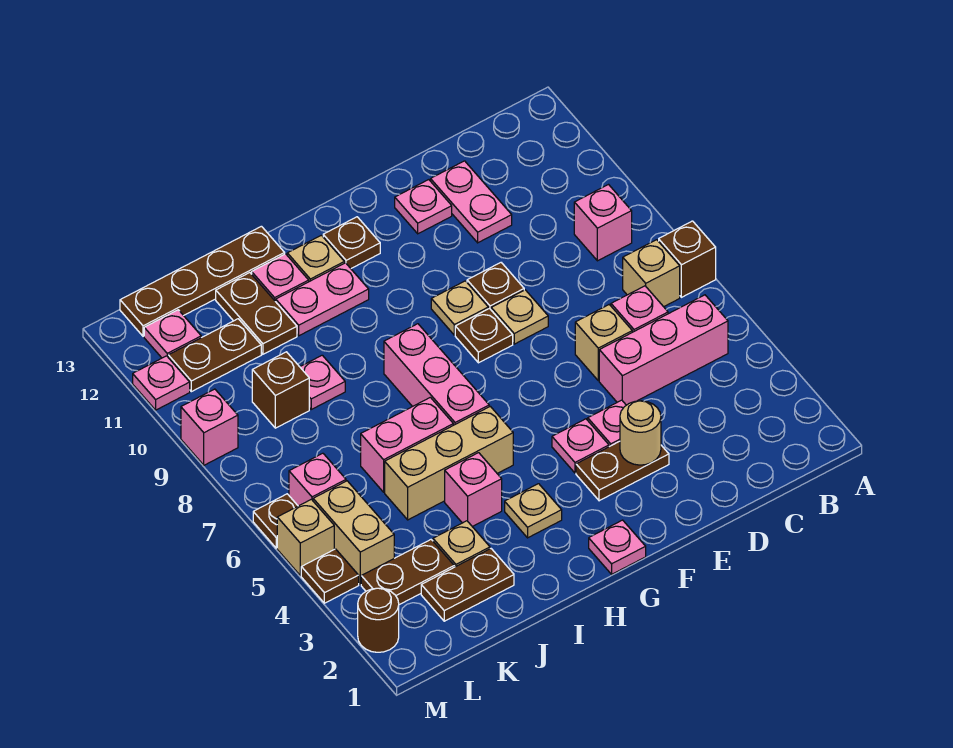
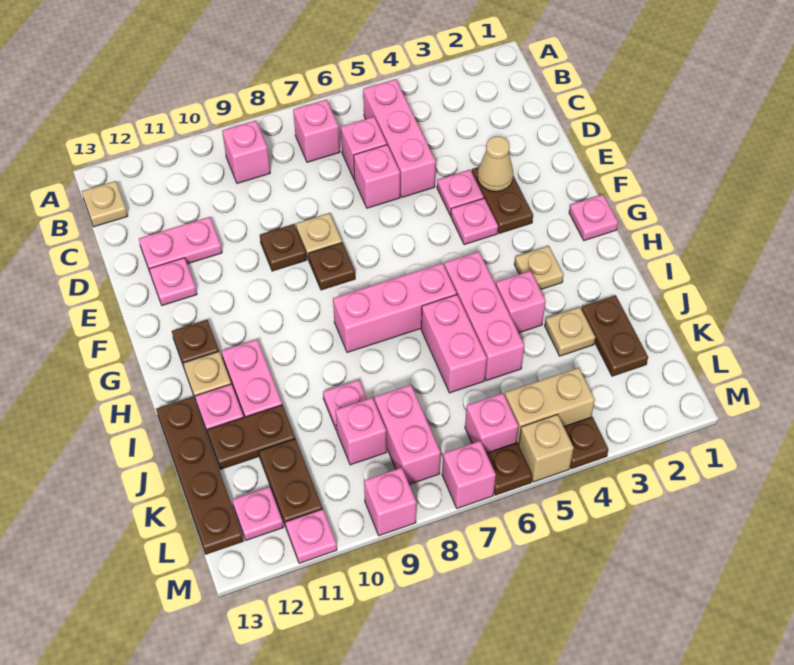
brown brick A7 level 1 -> none
tan brick B7 level 1 -> pink brick B7 level 1
tan brick D6 level 1 -> pink brick D6 level 1
tan round brick E3 level 2 -> tan cone E3 level 2
tan plate F9 level 1 -> tan plate B13 level 1
tan brick H5:J5 level 1 -> pink brick H5:J5 level 1
brown plate K3:L3 level 1 -> none
none -> pink brick K8:L8 level 1
brown brick K9 level 1 -> pink brick K9 level 1
brown round brick M2 level 1 -> none
none -> pink brick M7 level 1

